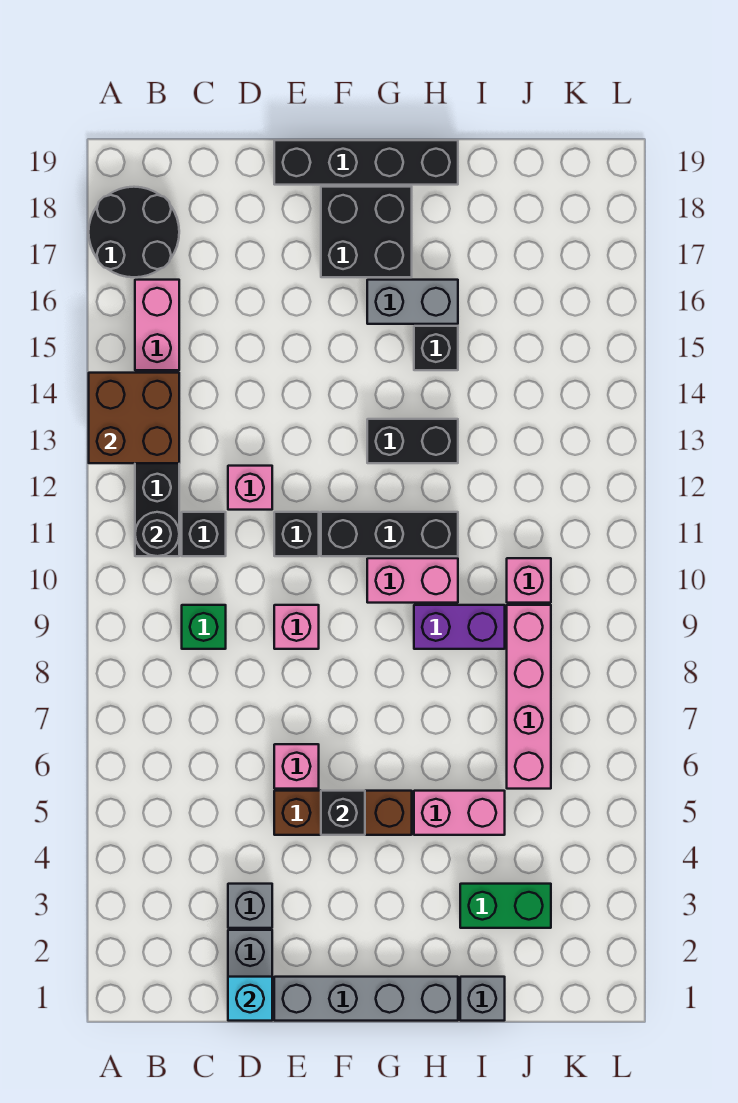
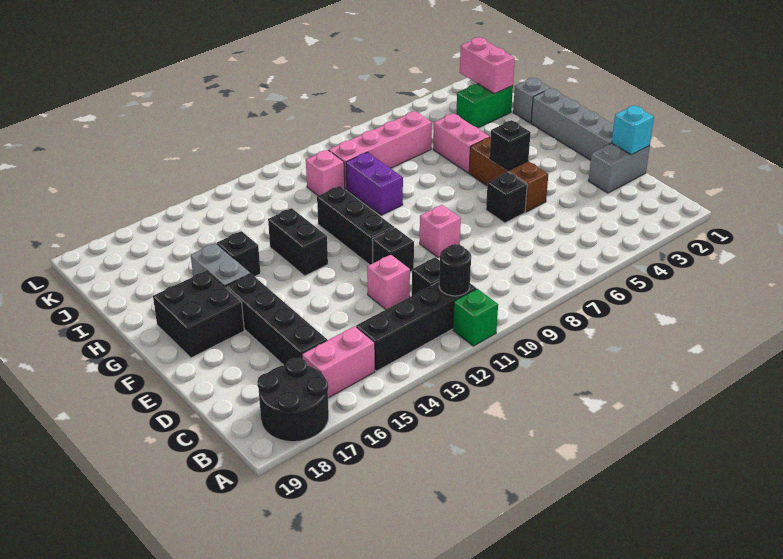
brown brick A13:B14 level 2 -> none
green brick C9 level 1 -> green brick A11 level 1
grey brick D3 level 1 -> none
pink brick E6 level 1 -> black brick E6 level 1
black brick E19:H19 level 1 -> black brick C16:F16 level 1
pink brick G10:H10 level 1 -> pink brick J2:K2 level 2
green brick I3:J3 level 1 -> green brick J2:J3 level 1

